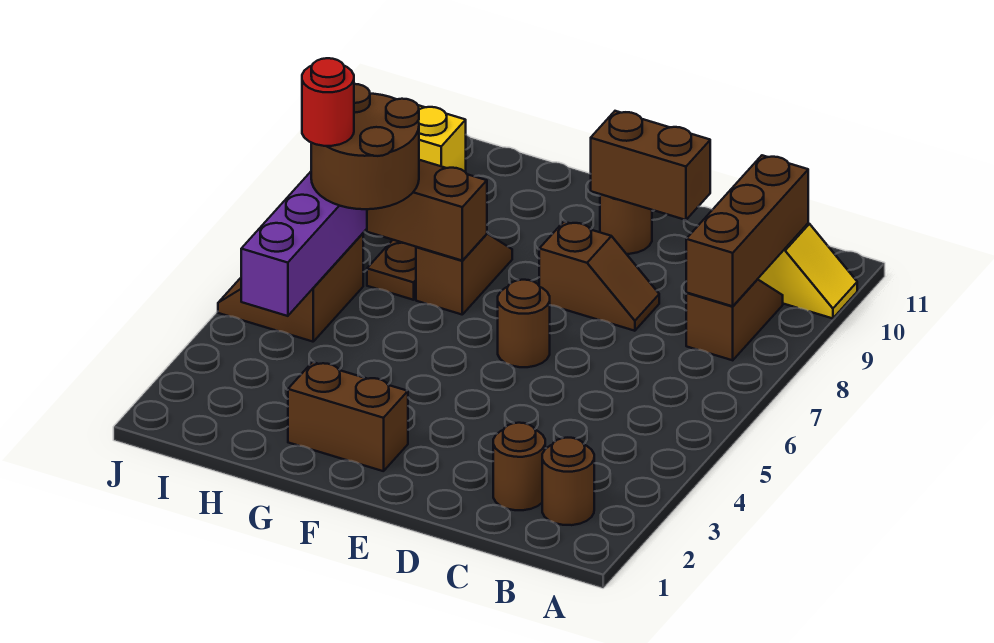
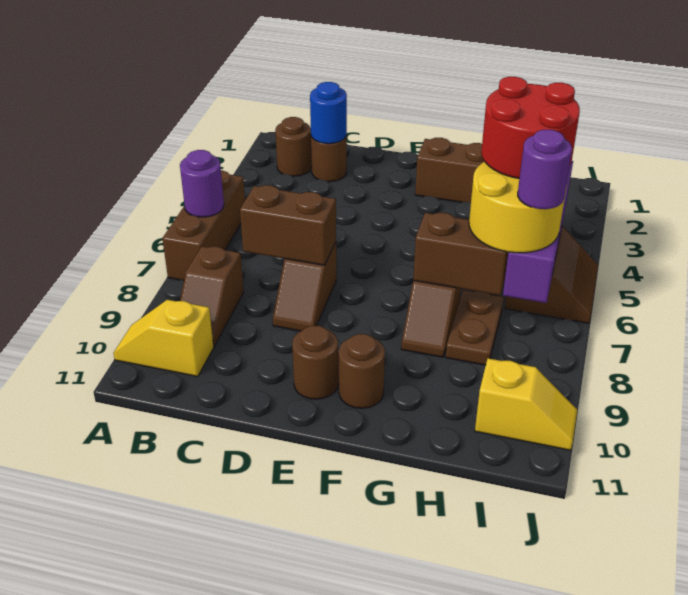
none -> purple round brick A6 level 2
brown brick B8:B10 level 2 -> brown brick A5:A7 level 1
none -> blue round brick C2 level 2
brown slope D8:E8 level 1 top E -> brown slope D7:D8 level 1 top 7
brown brick D10:E10 level 2 -> brown brick C7:D7 level 2
brown round brick E6 level 1 -> brown round brick F10 level 1
brown round brick H6:I7 level 3 -> yellow round brick H6:I7 level 3
red round brick I6 level 4 -> red round brick H5:I6 level 4
none -> purple round brick I7 level 4

